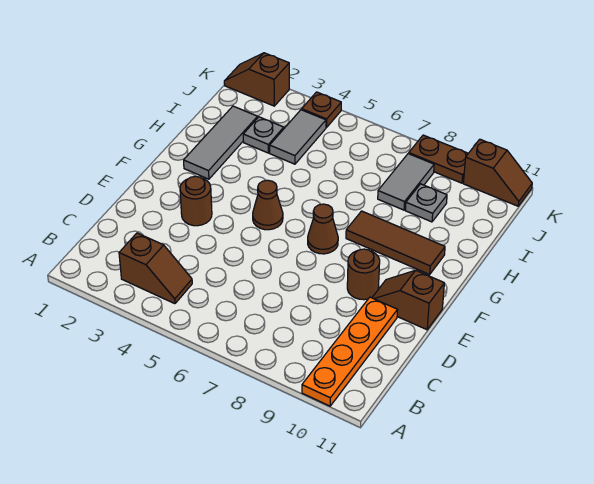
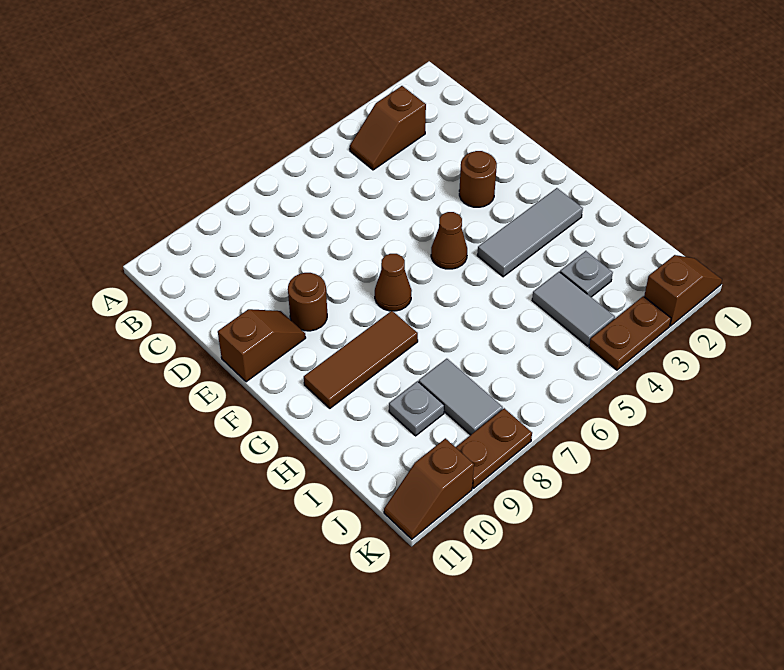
orange plate A10:D10 level 1 -> none
grey tile G2:I2 level 1 -> grey tile G2:G4 level 1
brown plate K4 level 1 -> brown plate K3:K4 level 1

